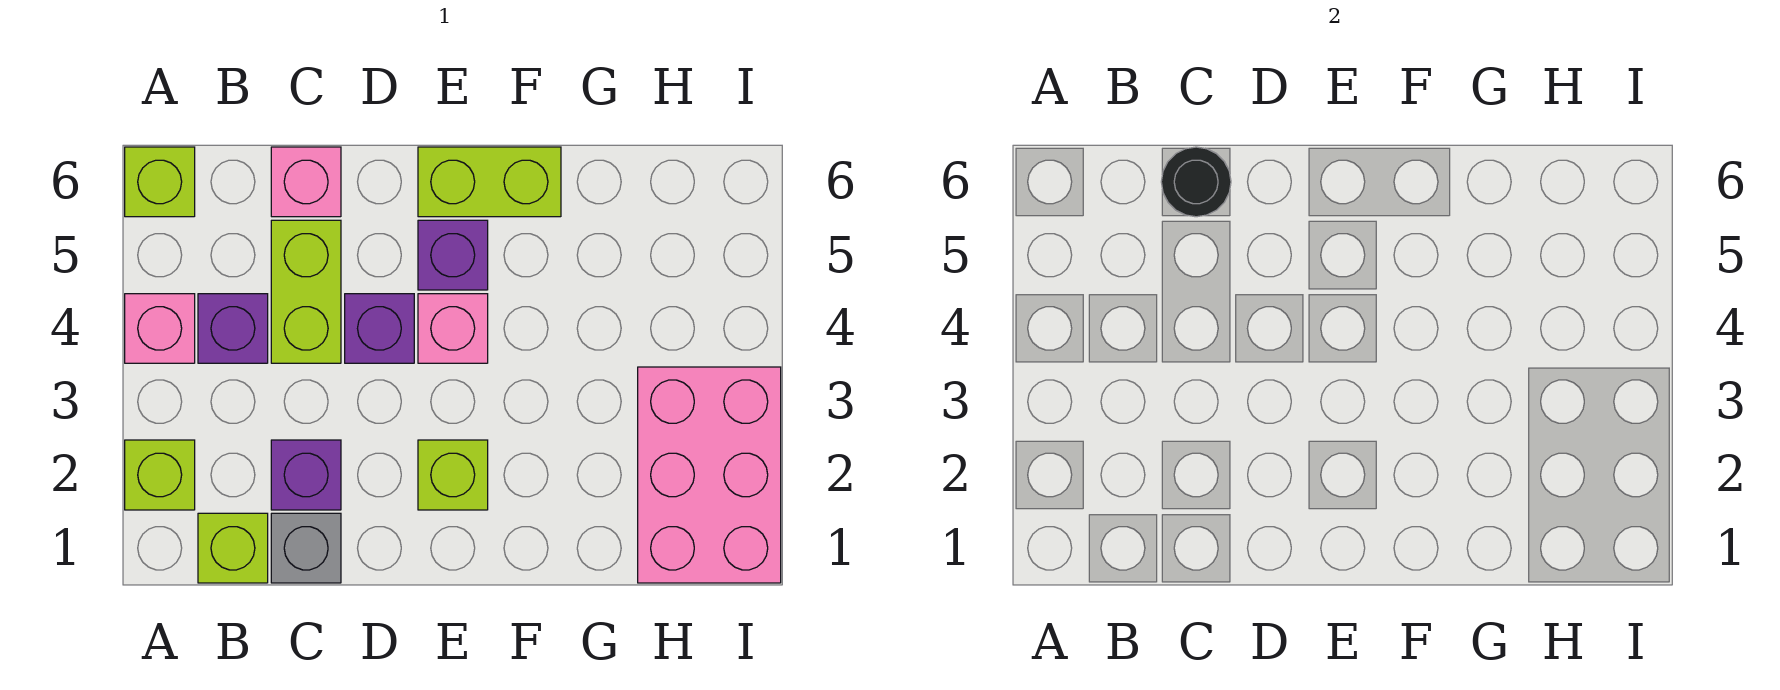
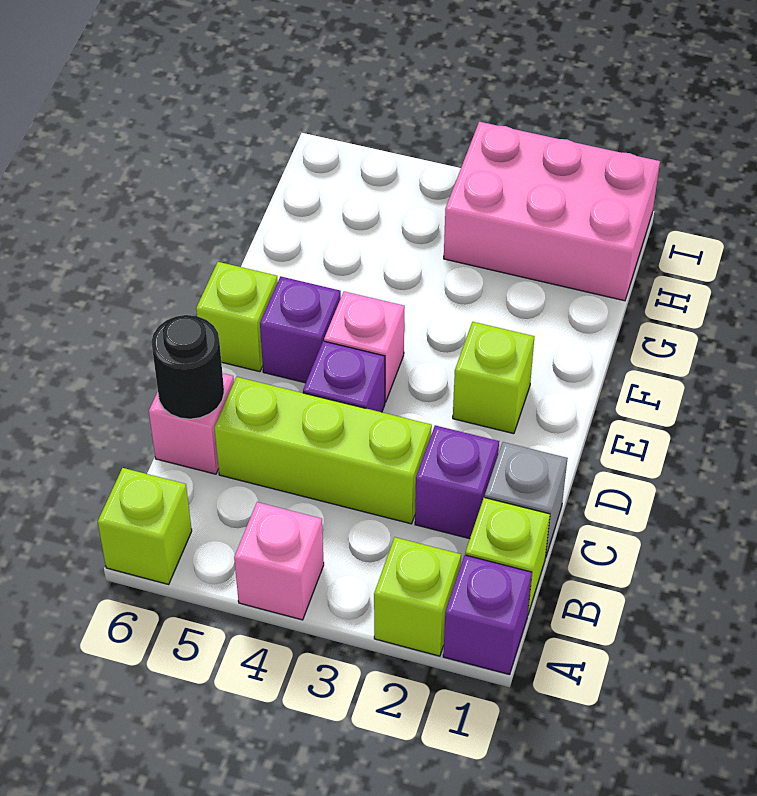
purple brick B4 level 1 -> purple brick A1 level 1
lime brick C4:C5 level 1 -> lime brick C3:C5 level 1
lime brick E6:F6 level 1 -> lime brick E6 level 1

